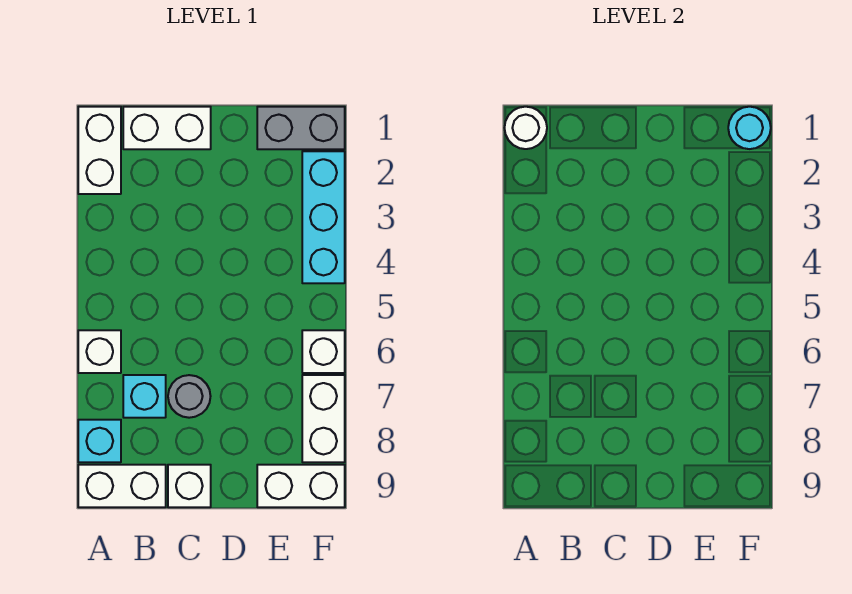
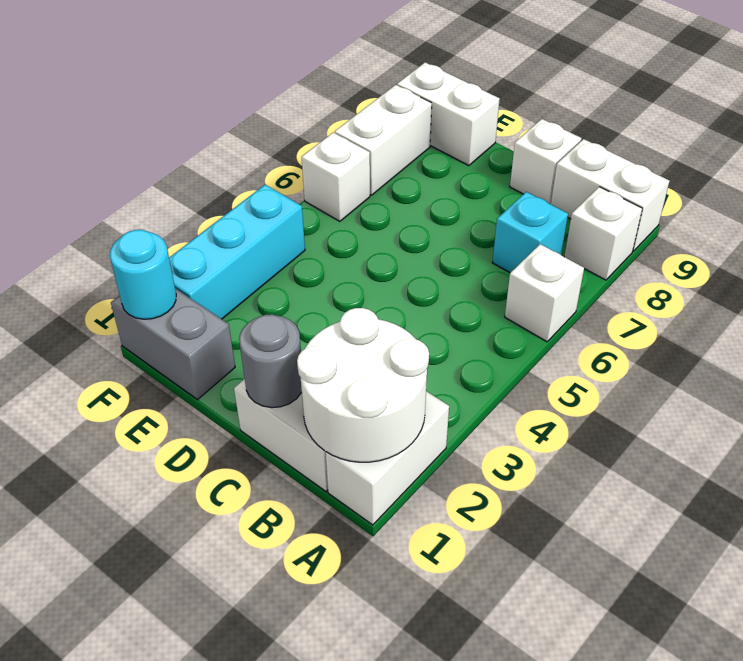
white round brick A1 level 2 -> white round brick A1:B2 level 2
cyan brick A8 level 1 -> white brick A8 level 1
grey round brick C7 level 1 -> grey round brick C1 level 2

